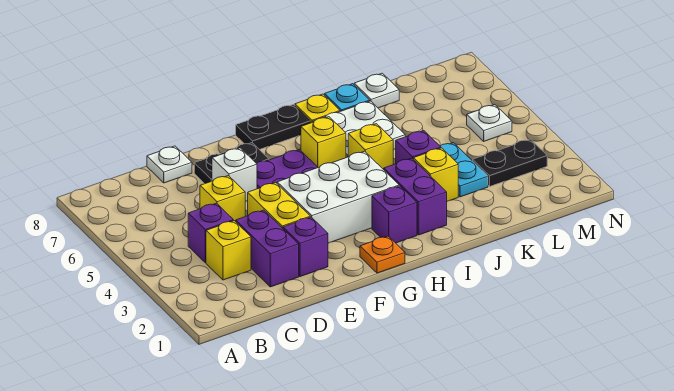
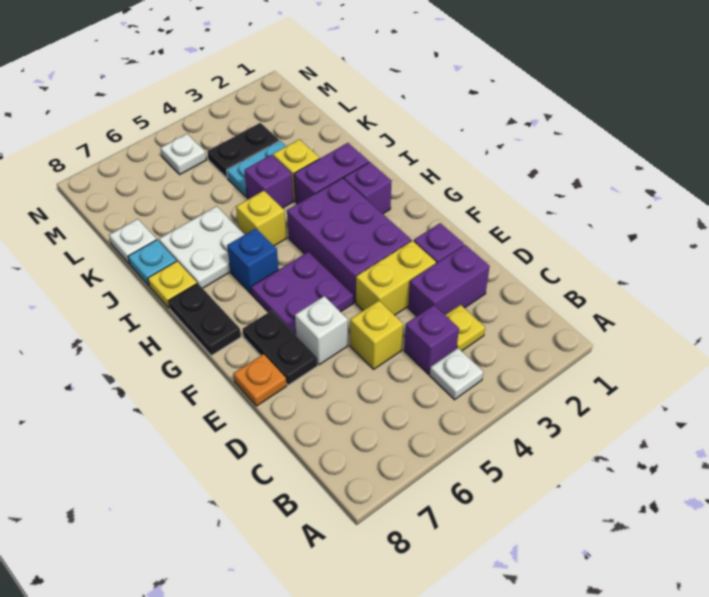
yellow brick C3 level 1 -> yellow plate C3 level 1
white plate D8 level 1 -> white plate B4 level 1
white brick F3:H4 level 1 -> purple brick F3:H4 level 1
orange plate G1 level 1 -> orange plate E8 level 1
yellow brick H6 level 1 -> blue brick H6 level 1
black plate L3:M3 level 1 -> black plate L3:L4 level 1

